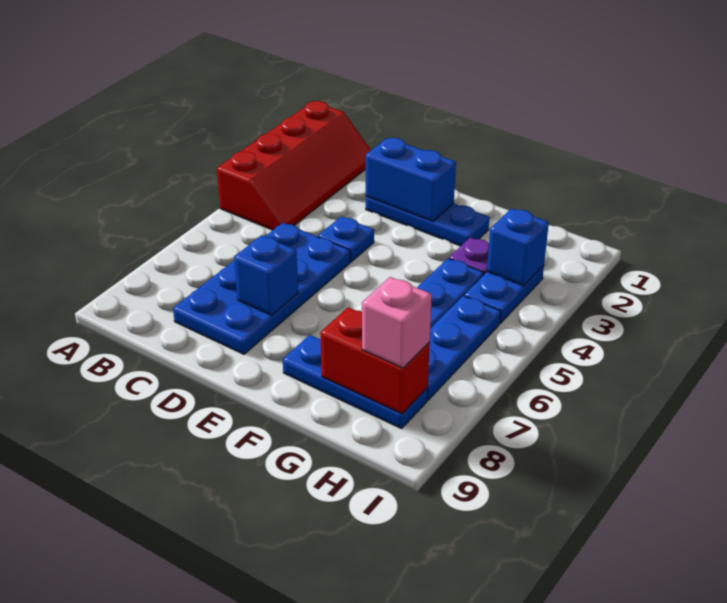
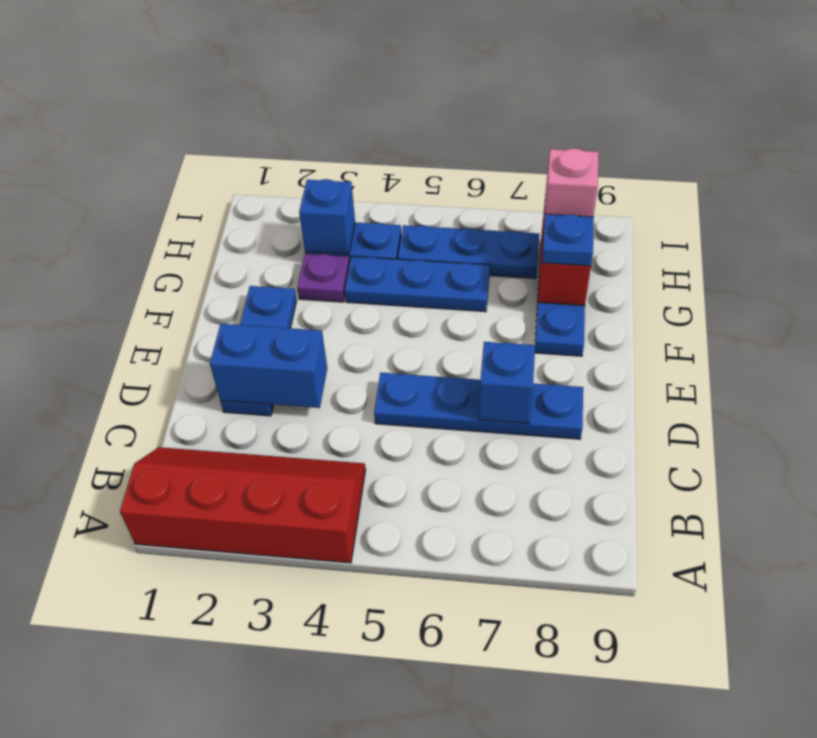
blue plate C5:D8 level 1 -> blue plate D5:D8 level 1
blue brick D2:E2 level 2 -> blue brick D2:D3 level 2
blue plate D4 level 1 -> blue plate G8 level 3

